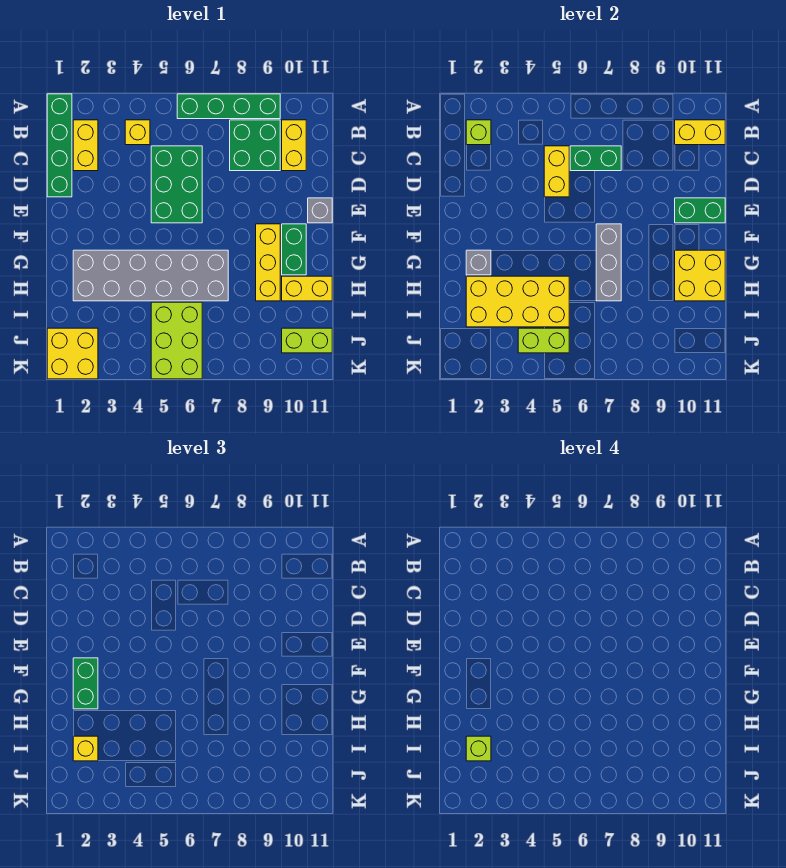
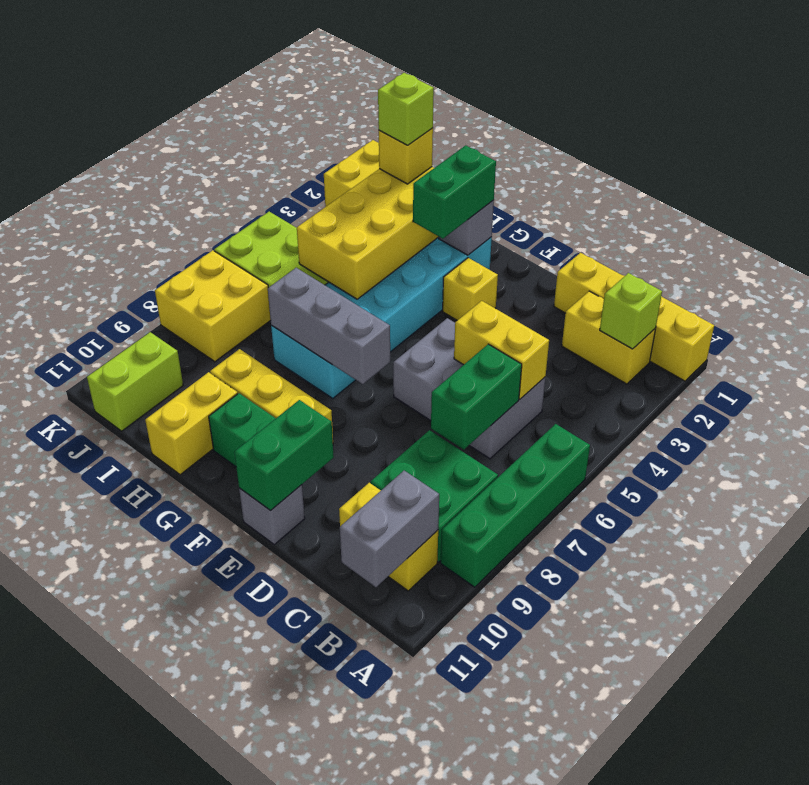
green brick A1:D1 level 1 -> yellow brick A1:D1 level 1
yellow brick B4 level 1 -> yellow brick F3 level 1
yellow brick B10:B11 level 2 -> grey brick B10:B11 level 2
green brick C5:E6 level 1 -> grey brick C5:E6 level 1
green brick F2:G2 level 3 -> green brick G2:G3 level 3
grey brick G2:H7 level 1 -> cyan brick G2:H7 level 1
yellow brick G10:H11 level 2 -> yellow brick J7:K8 level 1
lime brick J4:J5 level 2 -> none

